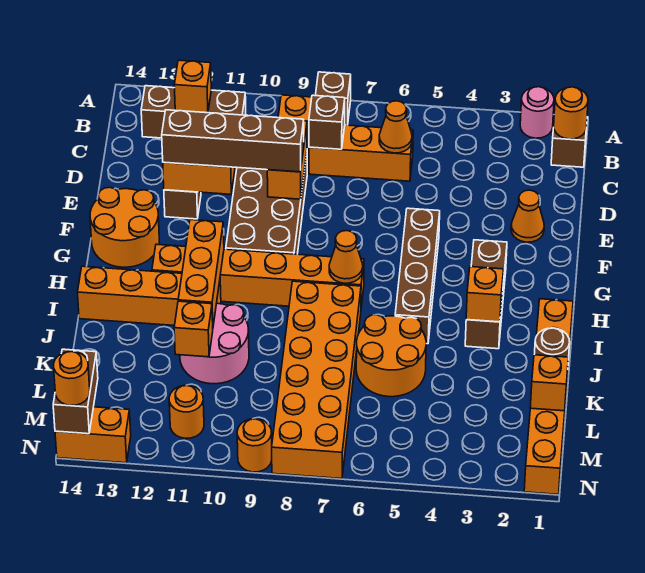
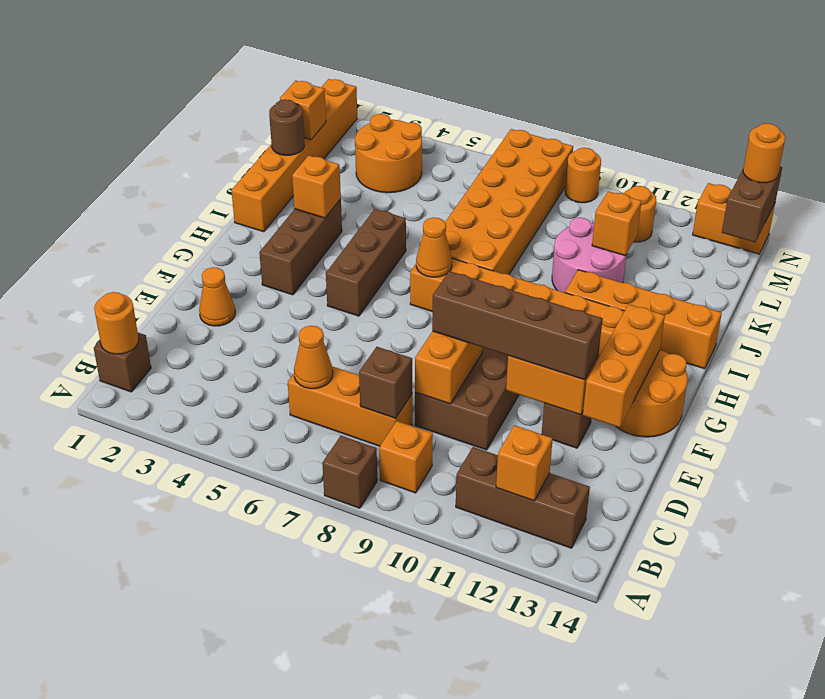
pink round brick A2 level 1 -> none
brown brick F5:I5 level 1 -> brown brick G5:I5 level 1
orange brick H11:J11 level 2 -> orange brick E13:G13 level 2
orange round brick J5:K6 level 1 -> orange round brick L3:M4 level 1

